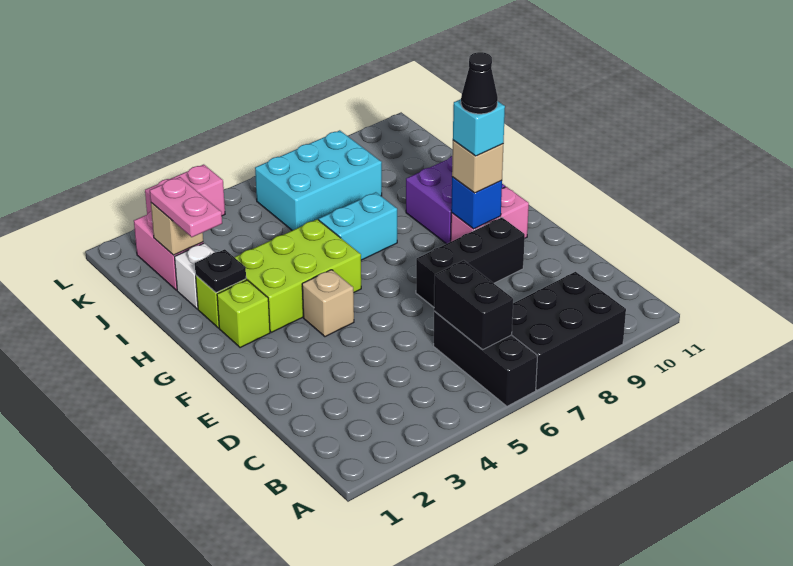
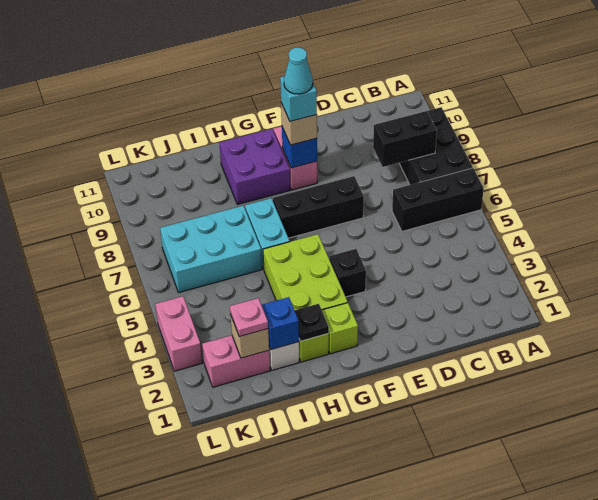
black brick B6:C6 level 2 -> black brick B8:C8 level 2
black brick E7:E9 level 1 -> black brick E7:G7 level 1
tan brick F4 level 1 -> black brick F4 level 1
black cone F9 level 5 -> cyan cone F9 level 5
none -> blue brick I2 level 2
pink plate I2:J2 level 3 -> pink plate J2 level 3
cyan brick J6:K8 level 1 -> cyan brick I6:K7 level 1

